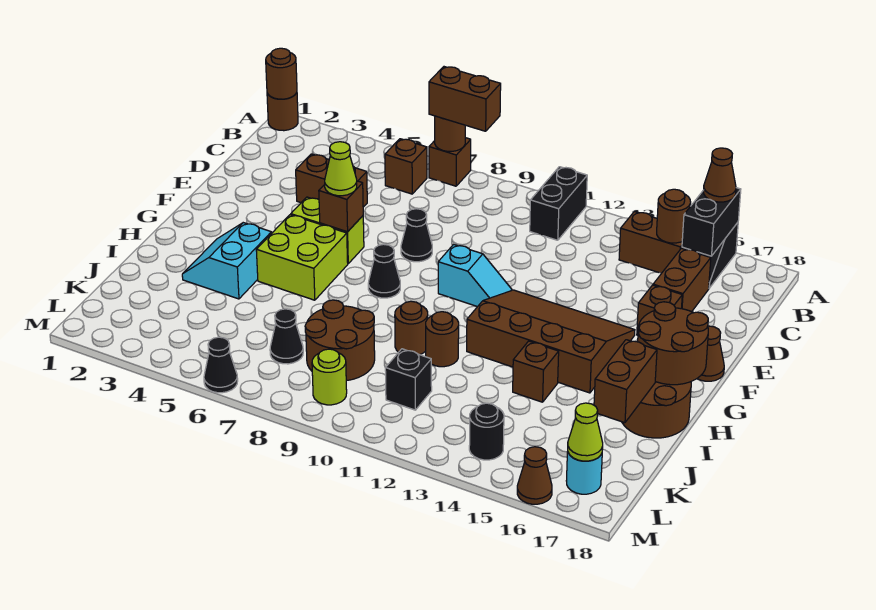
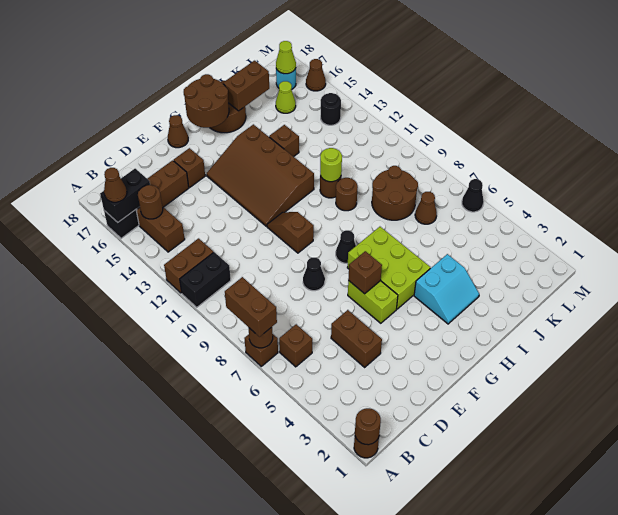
none -> brown brick A12:B12 level 1
lime cone F6 level 3 -> lime cone K16 level 1
cyan slope F10:F11 level 1 top 10 -> brown slope F10:F11 level 1 top 10
lime brick G5:H6 level 1 -> lime brick G5:H7 level 1
black cone K7 level 1 -> brown cone K7 level 1
black brick K11 level 1 -> none
lime round brick L9 level 1 -> lime round brick I11 level 2

